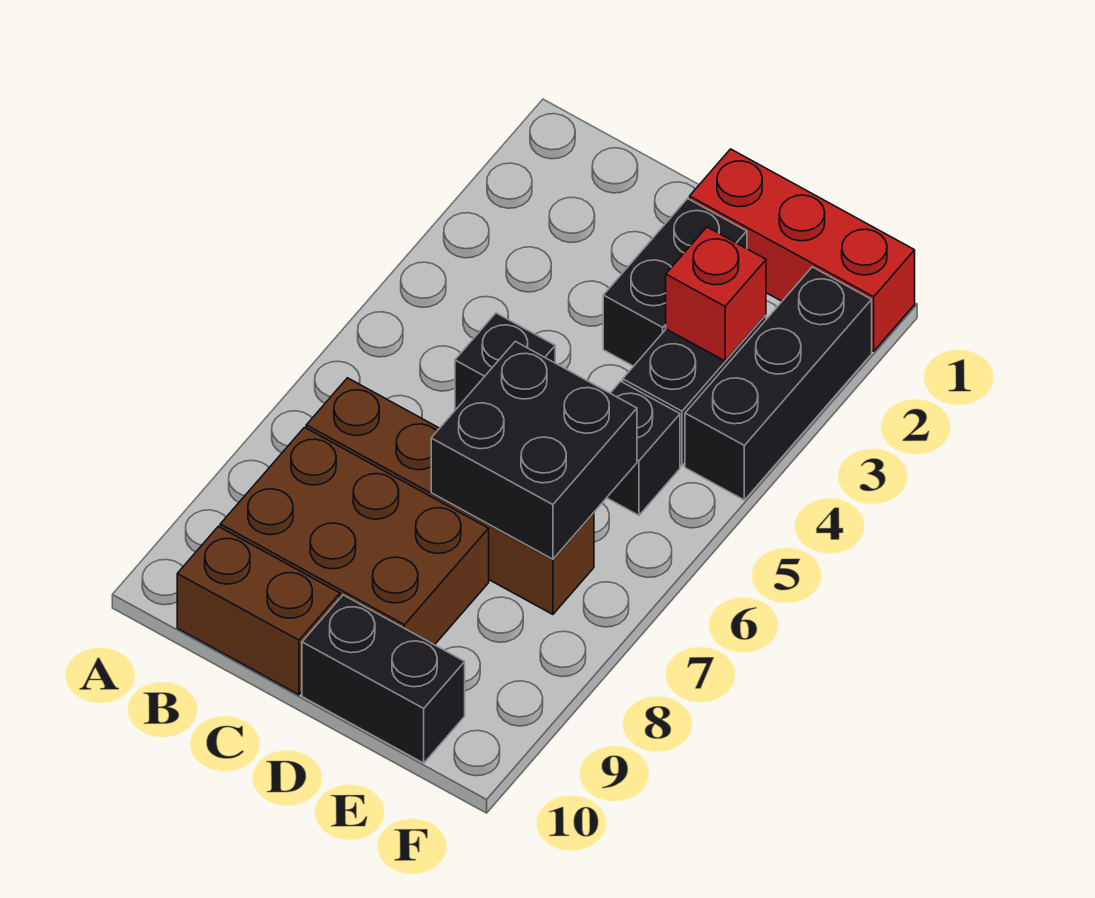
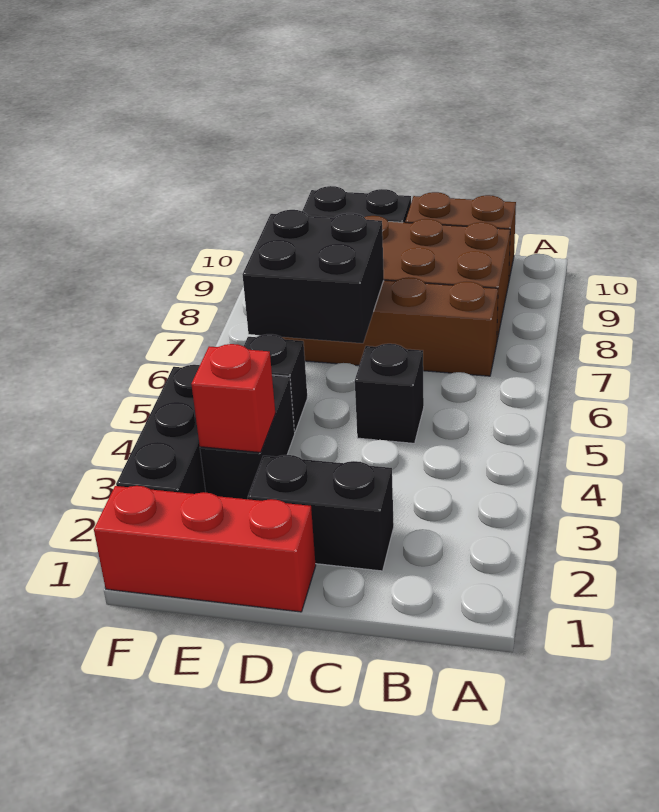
black brick D2:D3 level 1 -> black brick C2:D2 level 1

